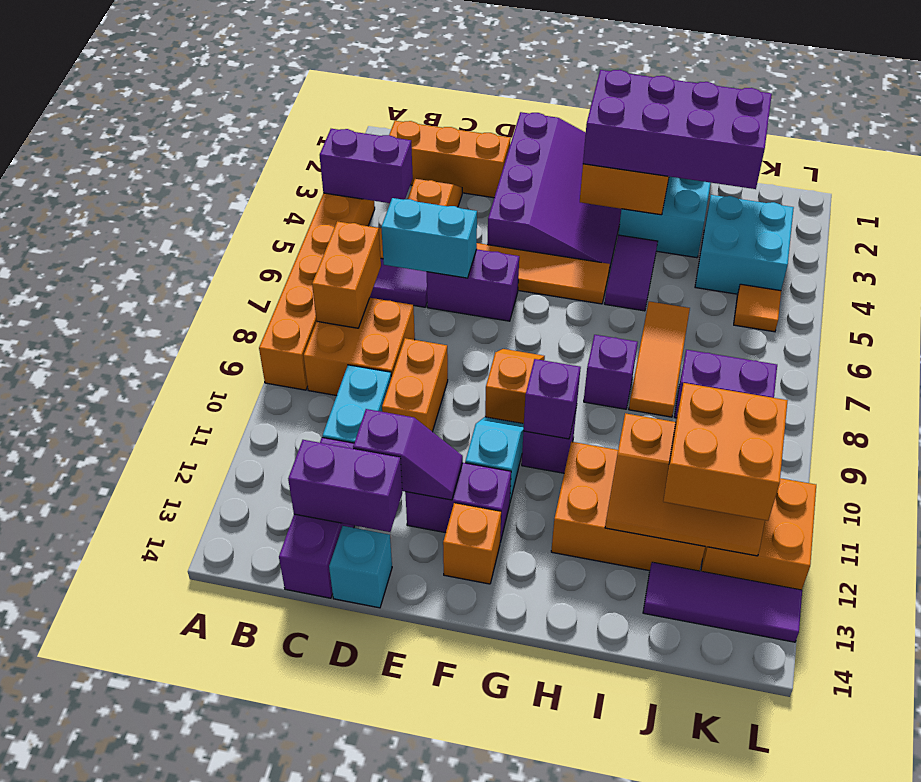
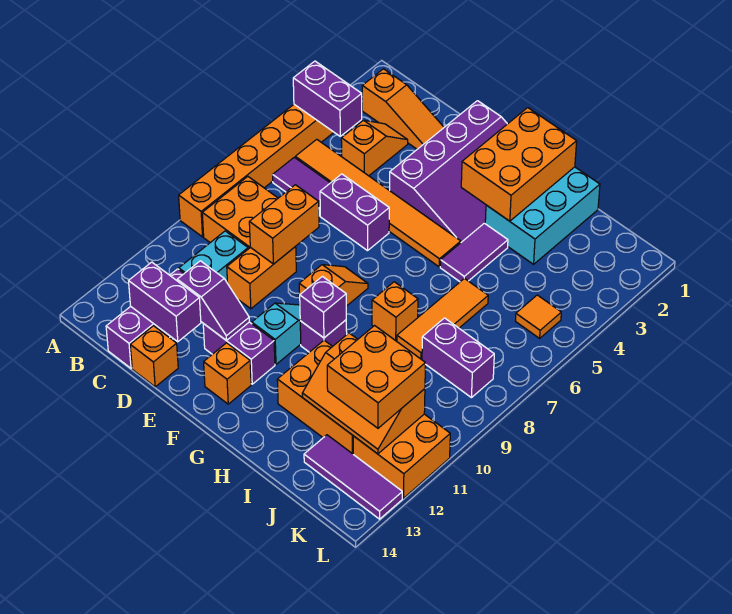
orange brick B2:D2 level 1 -> orange slope B2:D2 level 1 top B
orange brick B7:B8 level 2 -> orange brick D8:D9 level 2
cyan brick C6:D6 level 2 -> none
cyan brick D14 level 1 -> orange brick D14 level 1
purple brick G2:J3 level 3 -> none
purple brick H8 level 1 -> orange brick H8 level 1
cyan brick J3:K4 level 1 -> none

